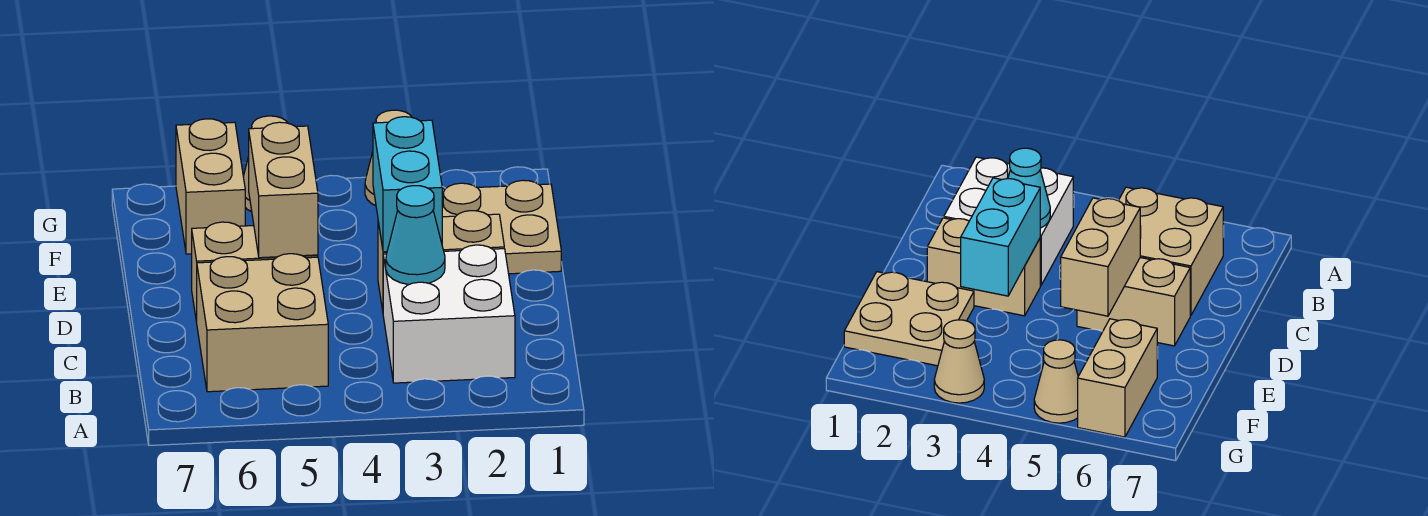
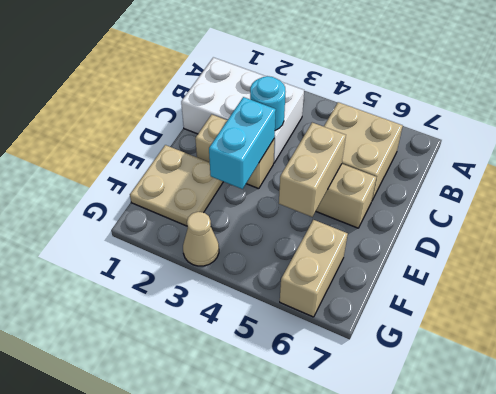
white brick B2:C3 level 1 -> white brick B1:C3 level 1
cyan cone C3 level 2 -> cyan round brick C3 level 2
tan cone G5 level 1 -> none

